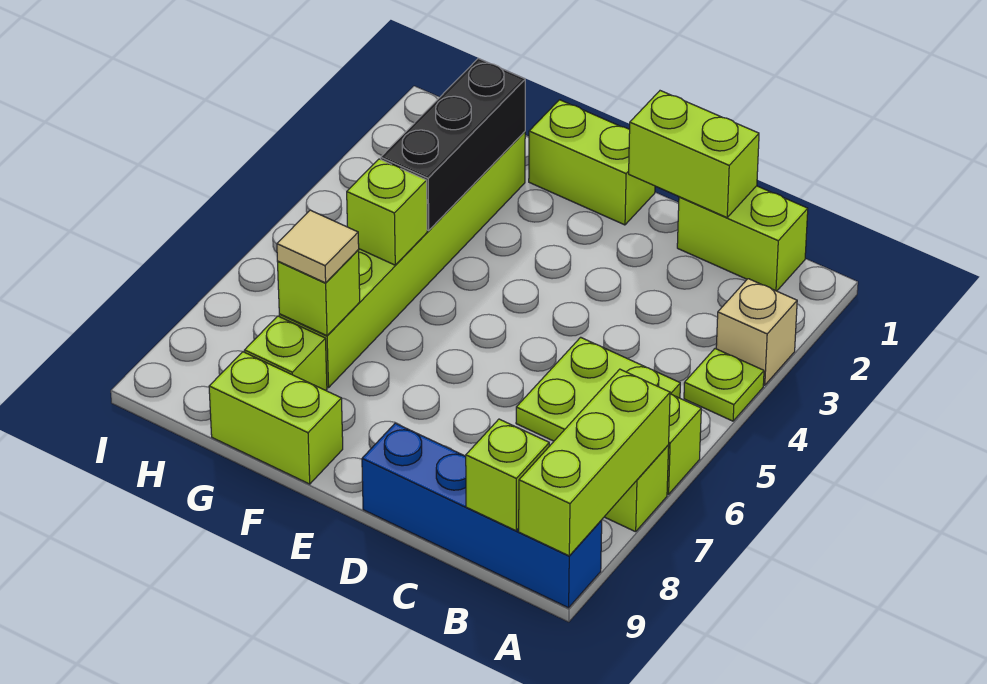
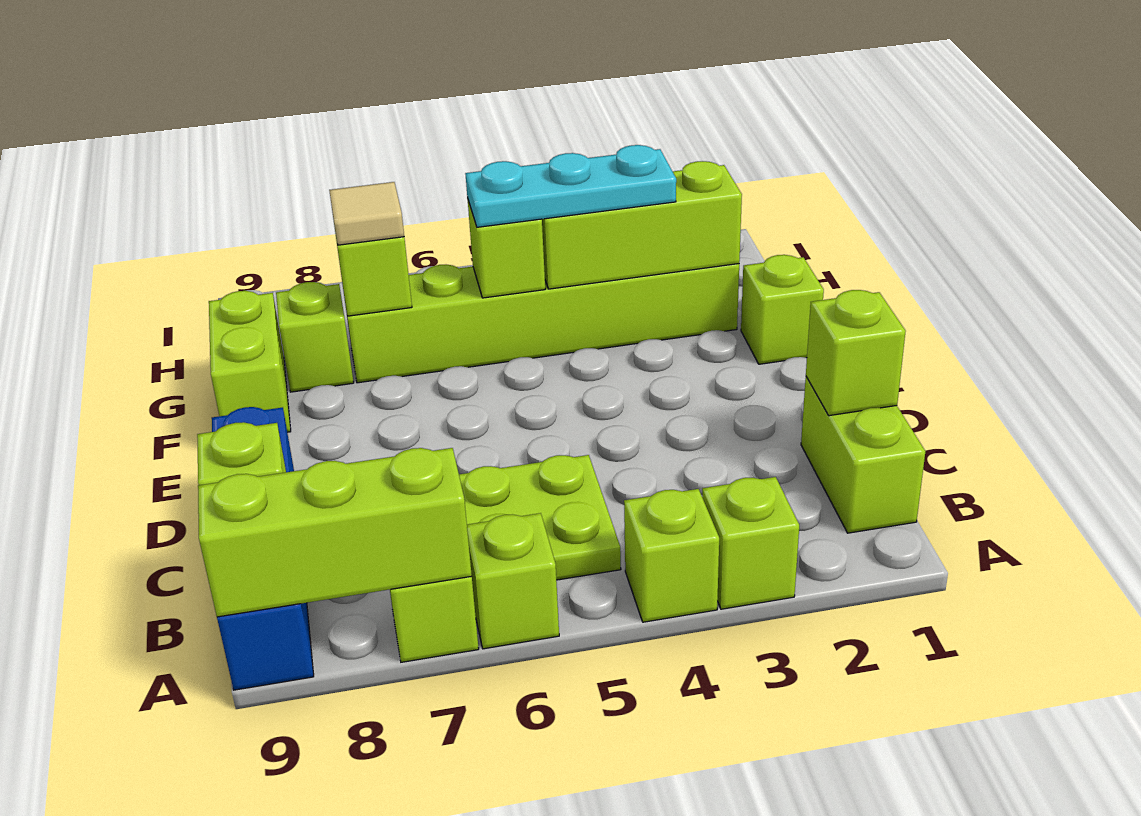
tan brick A3 level 1 -> lime brick A3 level 1
lime plate A4 level 1 -> lime brick A4 level 1
lime brick C1:D1 level 2 -> lime brick C1 level 2
lime brick E1:F1 level 1 -> lime brick F1 level 1
black brick G2:G4 level 2 -> lime brick G2:G4 level 2
none -> cyan plate G3:G5 level 3

